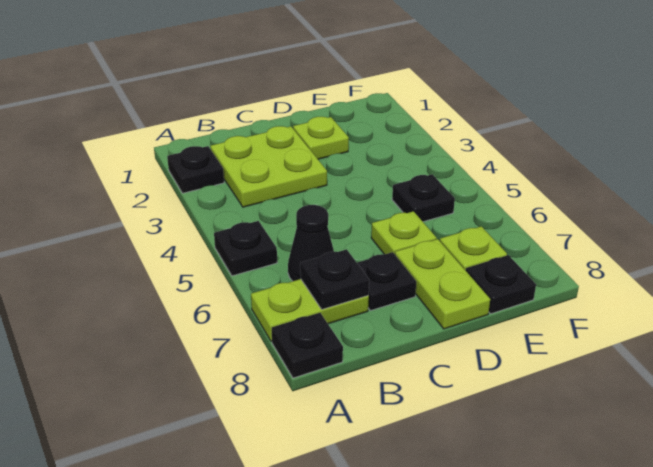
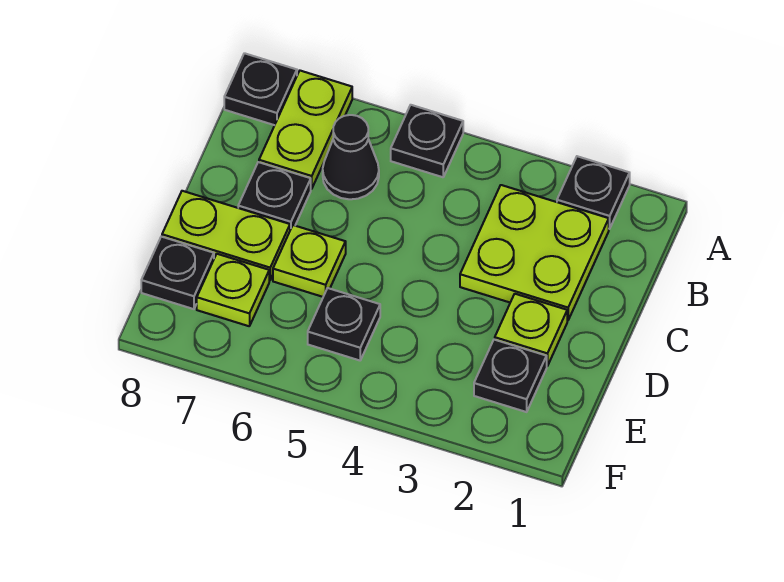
black plate B7 level 2 -> black plate E2 level 1

